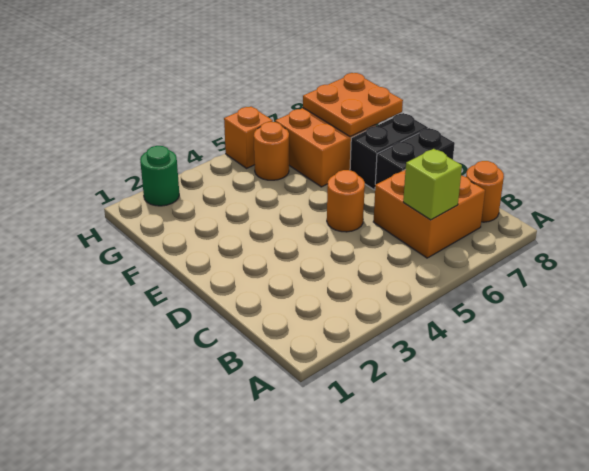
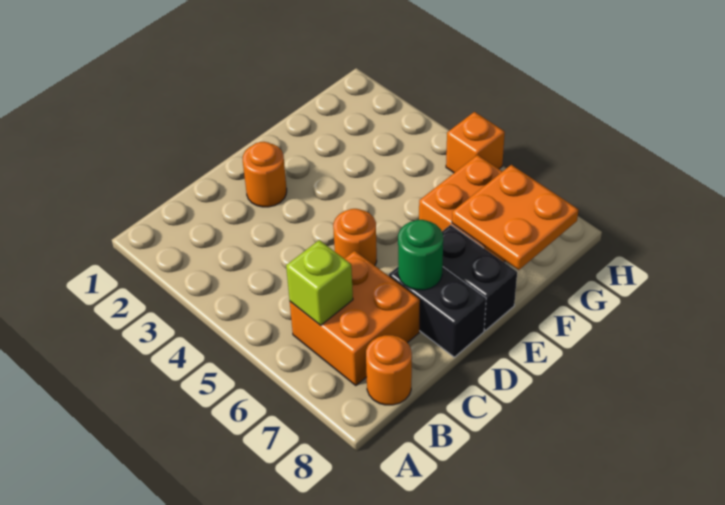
orange round brick G5 level 1 -> orange round brick D2 level 1
green round brick H2 level 1 -> green round brick D7 level 2

